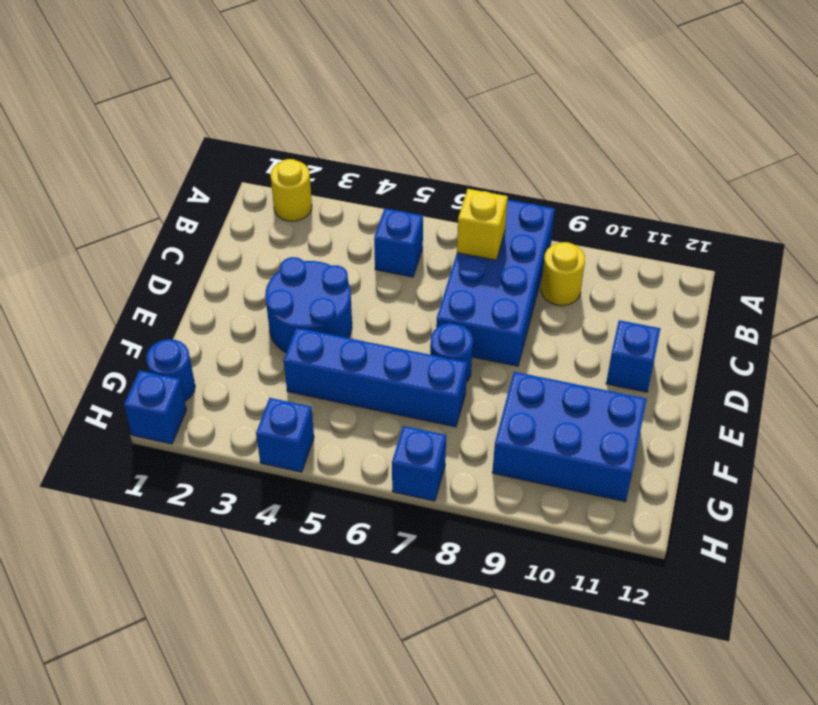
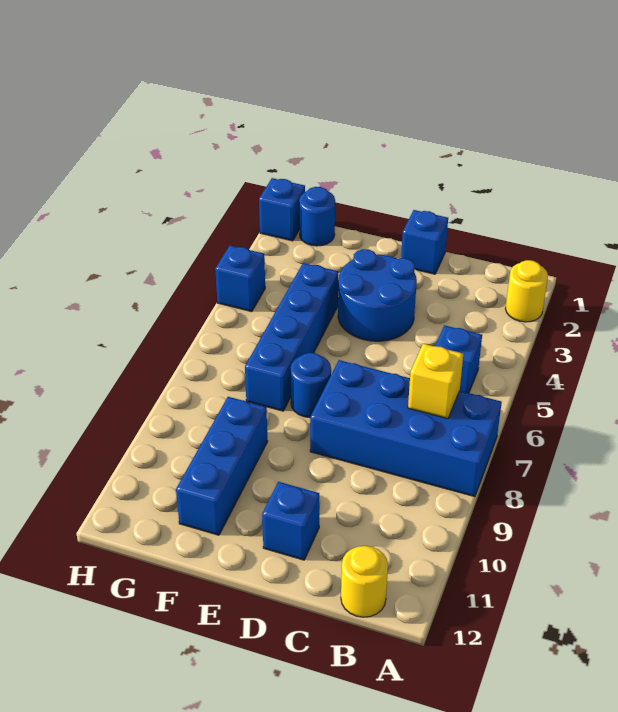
yellow round brick B9 level 1 -> yellow round brick B12 level 1
blue brick F9:G11 level 1 -> blue brick F9:F11 level 1
blue brick H7 level 1 -> blue brick D1 level 1

